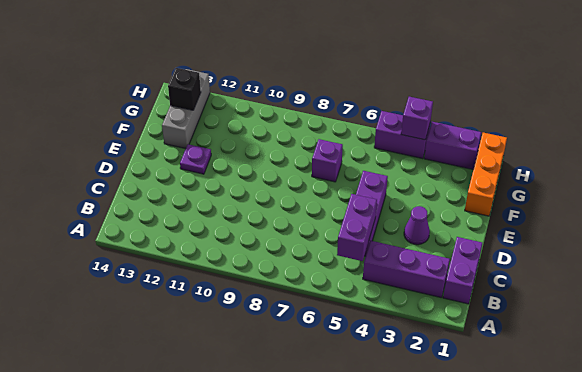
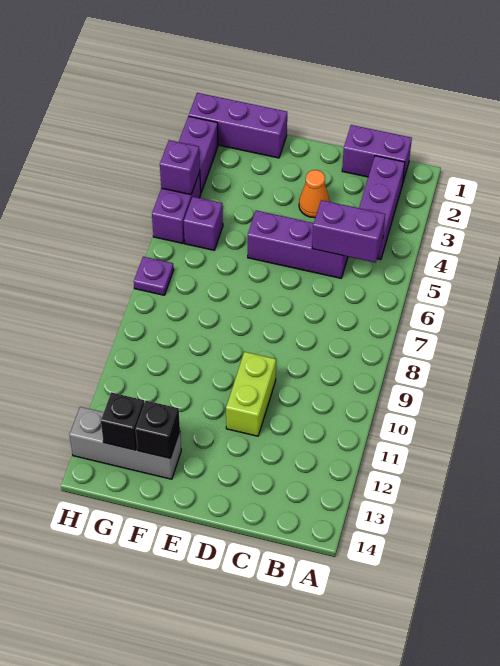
purple cone D3 level 1 -> orange cone D3 level 1
none -> lime brick D10:D11 level 1
purple plate E12 level 1 -> purple plate H7 level 1
orange brick F1:H1 level 1 -> purple brick F1:H1 level 1
purple brick F7 level 1 -> purple brick G5 level 1
none -> black brick F13 level 2

